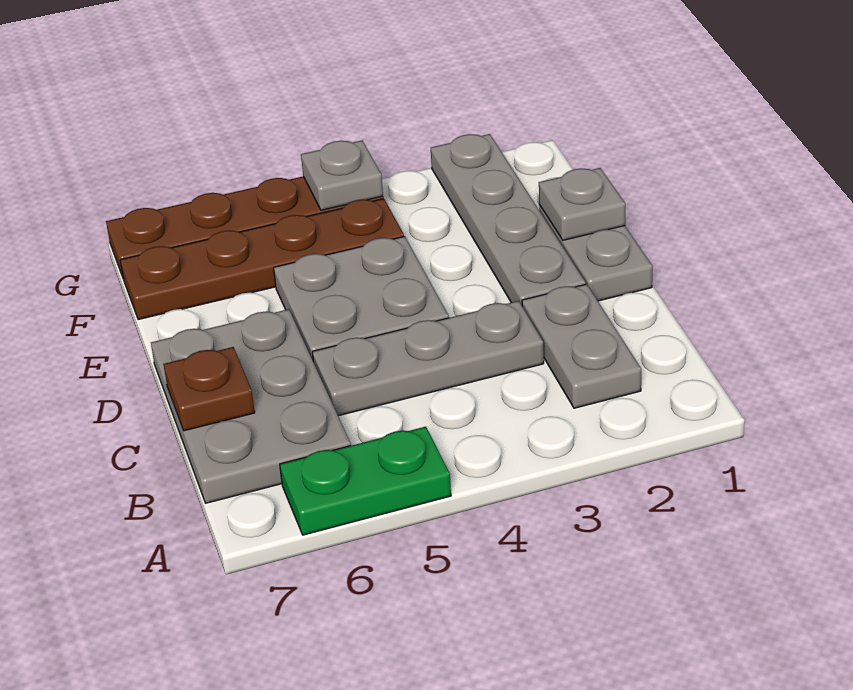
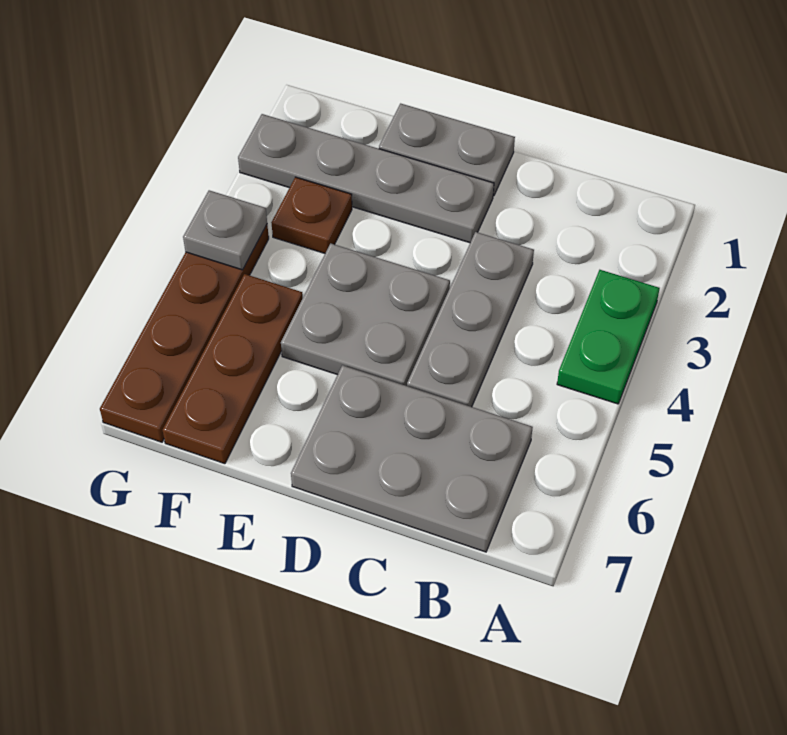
green plate A5:A6 level 1 -> green plate A3:A4 level 1
grey plate B2:C2 level 1 -> none
brown plate C7 level 2 -> brown plate F3 level 1
grey plate E1 level 2 -> none
brown plate F4:F7 level 1 -> brown plate F5:F7 level 1

